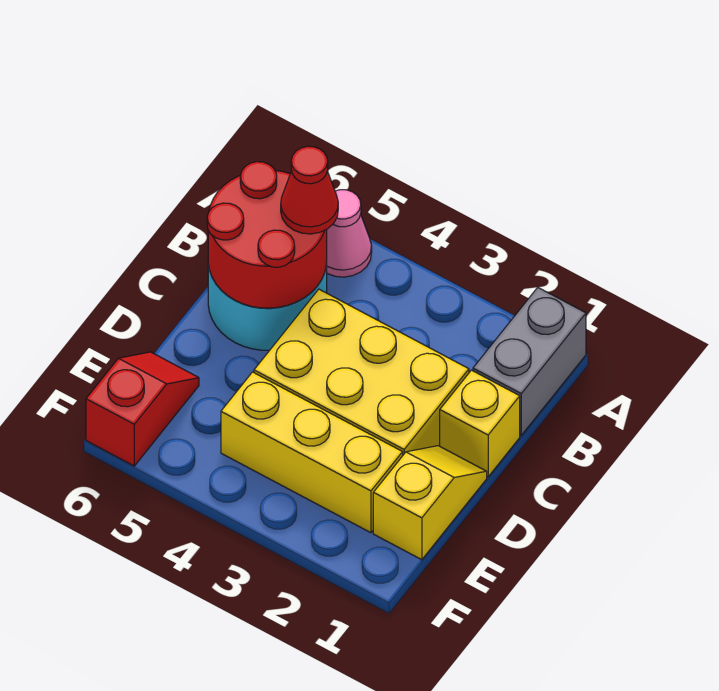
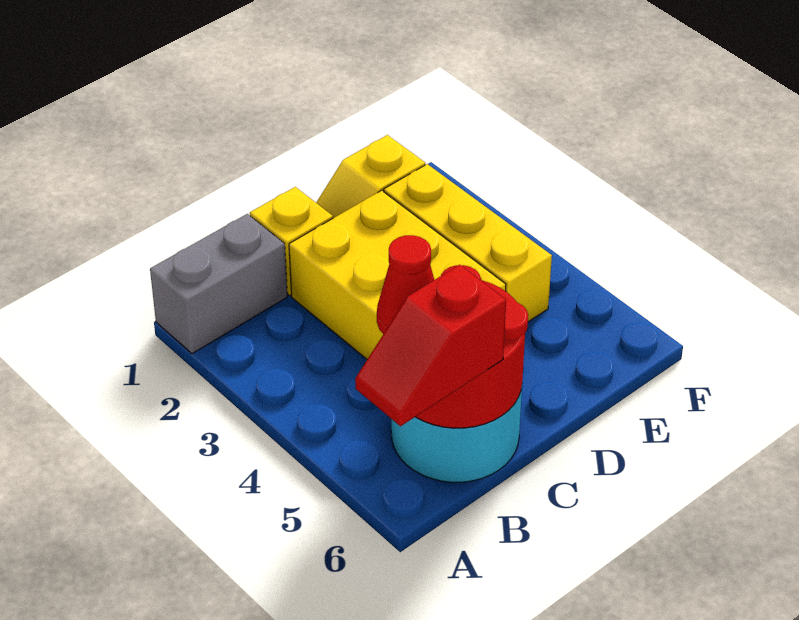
pink cone A5 level 1 -> none
red slope E6:F6 level 1 top F -> red slope A6:B6 level 3 top B

